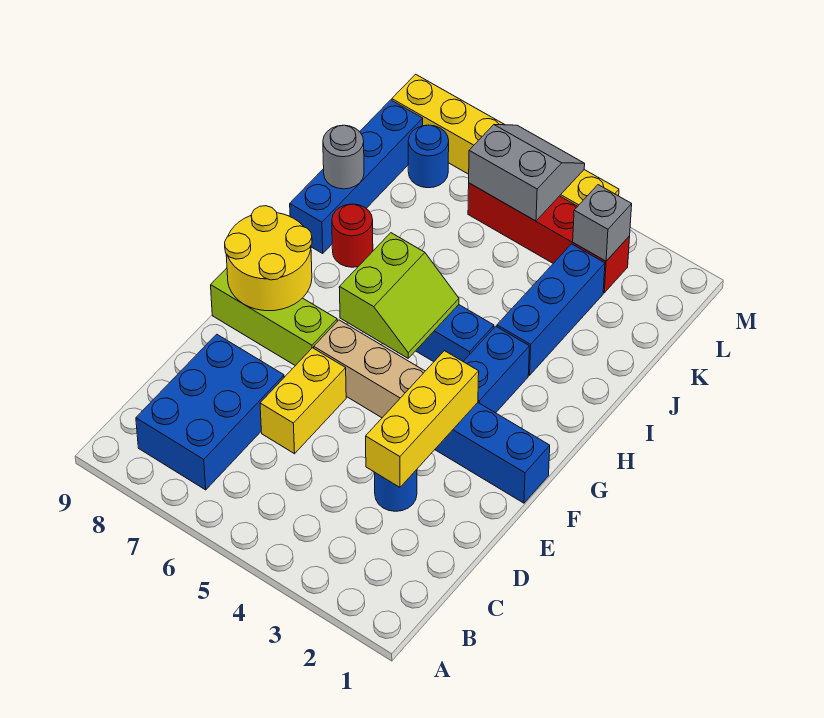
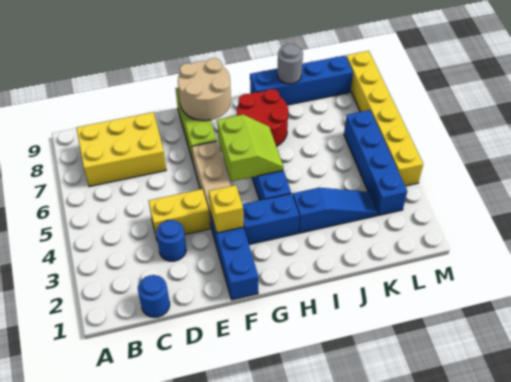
blue brick B7:D8 level 1 -> yellow brick B7:D8 level 1
yellow brick D3:F3 level 2 -> yellow brick F3 level 2
yellow brick D6:E6 level 1 -> yellow brick D4:E4 level 1
yellow round brick F8:G9 level 2 -> tan round brick F8:G9 level 2
lime slope G5:H6 level 2 top 6 -> lime slope G5:H6 level 2 top G
blue brick I3:K3 level 1 -> blue slope I3:K3 level 1 top I
red round brick I8 level 1 -> red round brick H7:I8 level 1
red brick L3:L6 level 1 -> blue brick L3:L6 level 1
grey brick L3 level 2 -> none
grey slope L5:M6 level 2 top L -> none
blue round brick L8 level 1 -> blue round brick C1 level 1

